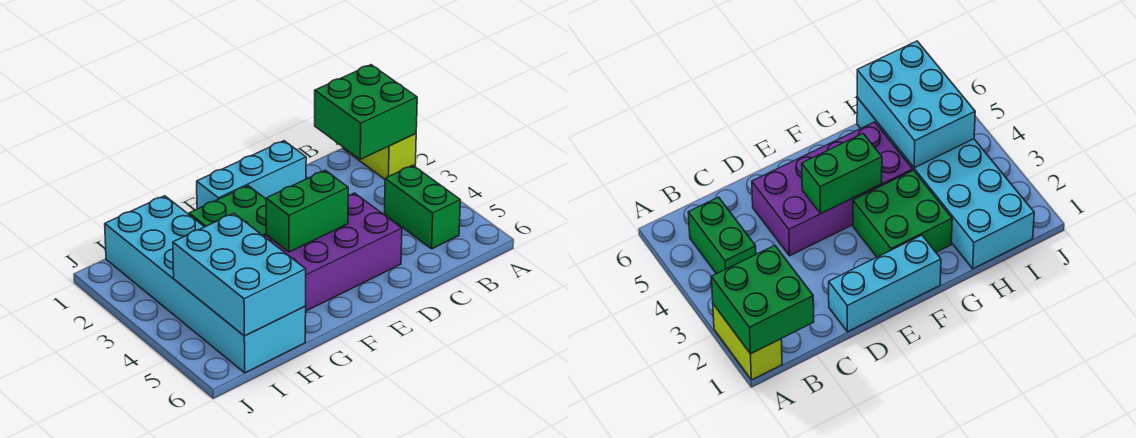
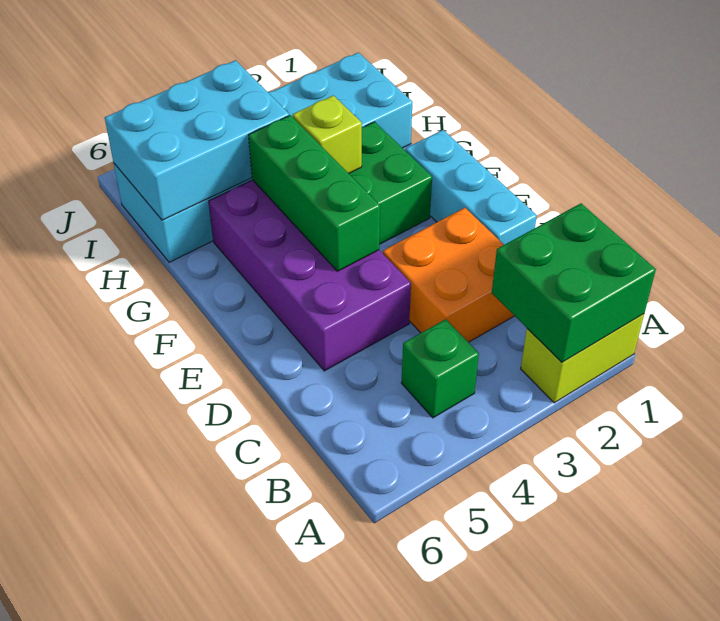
green brick B4:B5 level 1 -> green brick B4 level 1
none -> orange brick C2:D3 level 1
green brick E4:F4 level 2 -> green brick E4:G4 level 2
none -> lime brick G3 level 2

